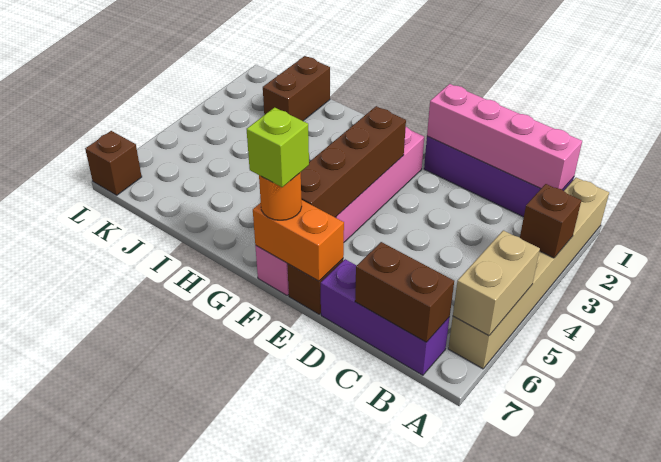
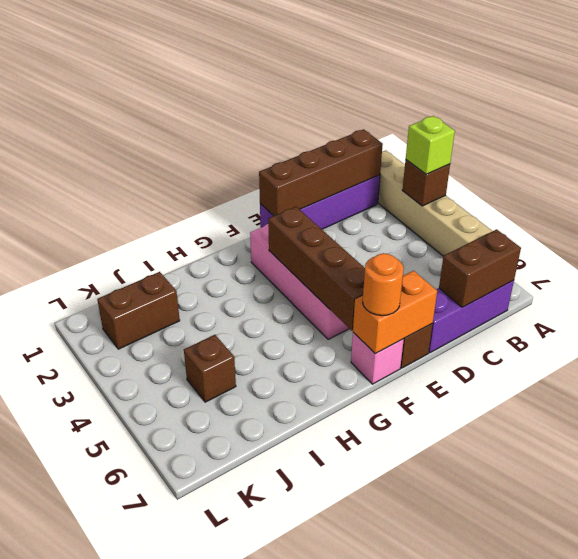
tan brick A5:A6 level 2 -> none
pink brick B1:E1 level 2 -> brown brick B1:E1 level 2
lime brick F7 level 4 -> lime brick A3 level 3
brown brick J1:J2 level 1 -> brown brick J2:K2 level 1
brown brick L7 level 1 -> brown brick J5 level 1

